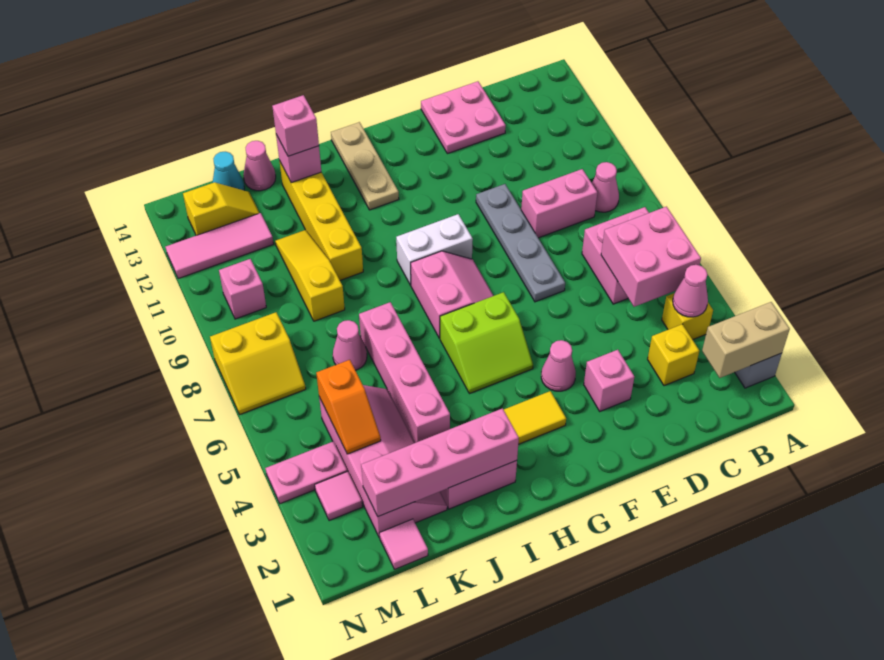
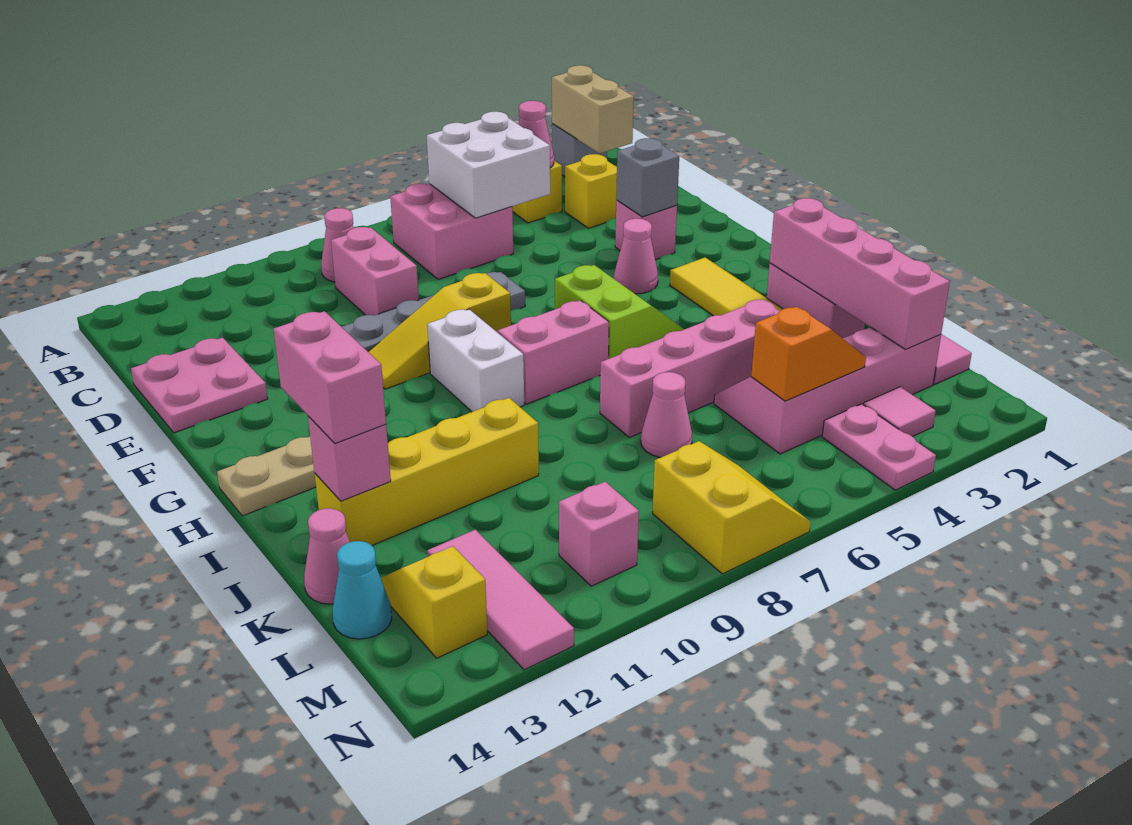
pink brick B5:C6 level 2 -> white brick B5:C6 level 2
none -> grey brick E3 level 2
pink brick J13 level 3 -> pink brick I13:J13 level 3
yellow slope K9:K11 level 1 top 9 -> yellow slope F8:F10 level 1 top 8

